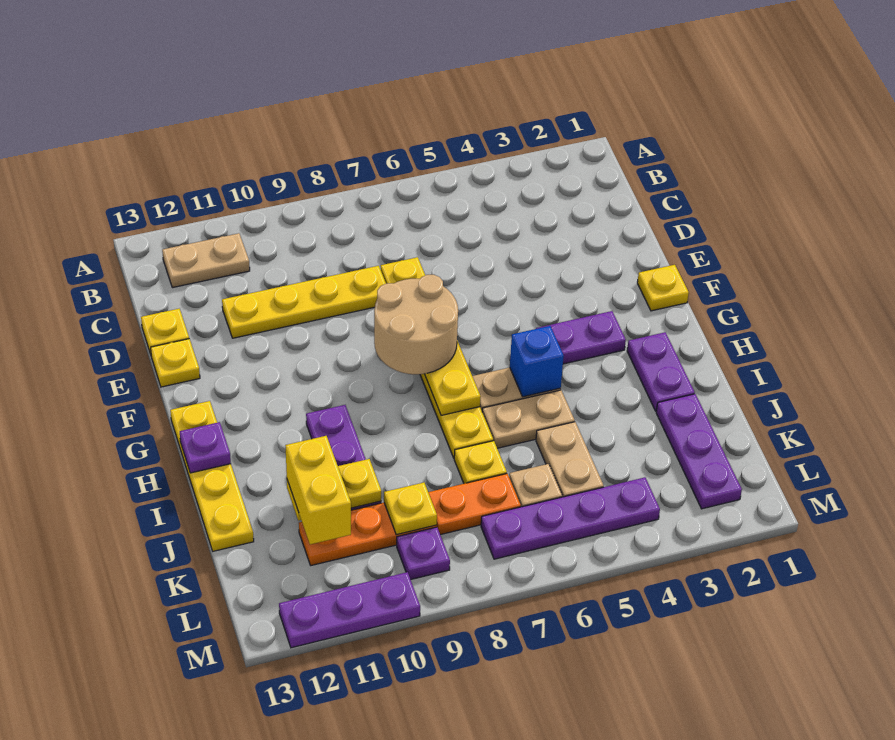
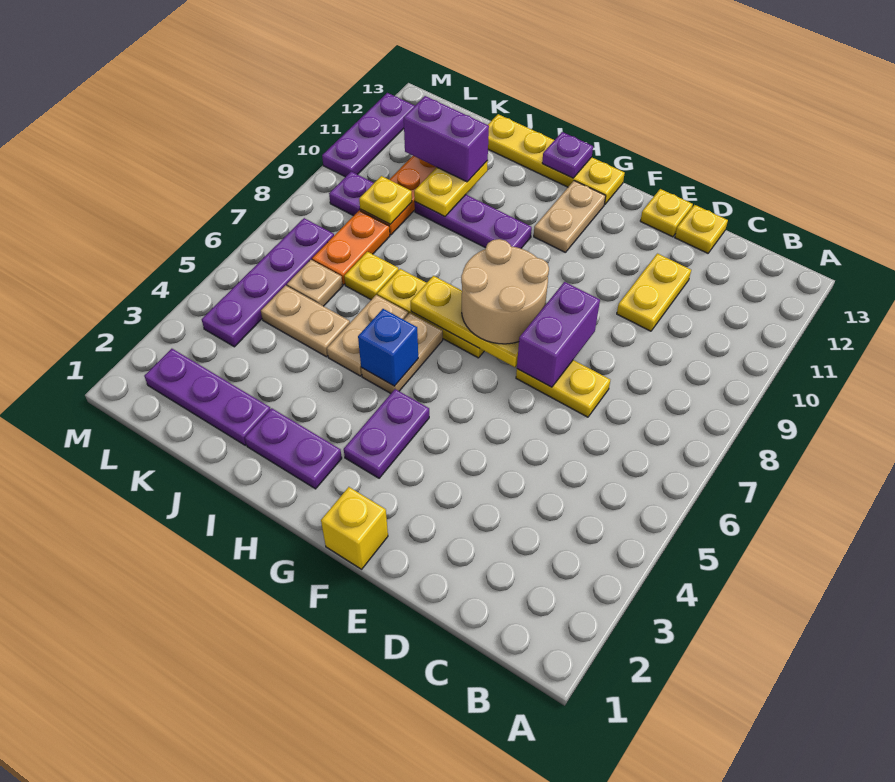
tan plate B11:B12 level 1 -> tan plate G11:G12 level 1
yellow plate D8:D11 level 1 -> yellow plate D10:D11 level 1
none -> purple brick E7:E8 level 2
yellow plate F1 level 1 -> yellow brick F1 level 1
yellow brick J11:K11 level 3 -> purple brick J11:K11 level 3

